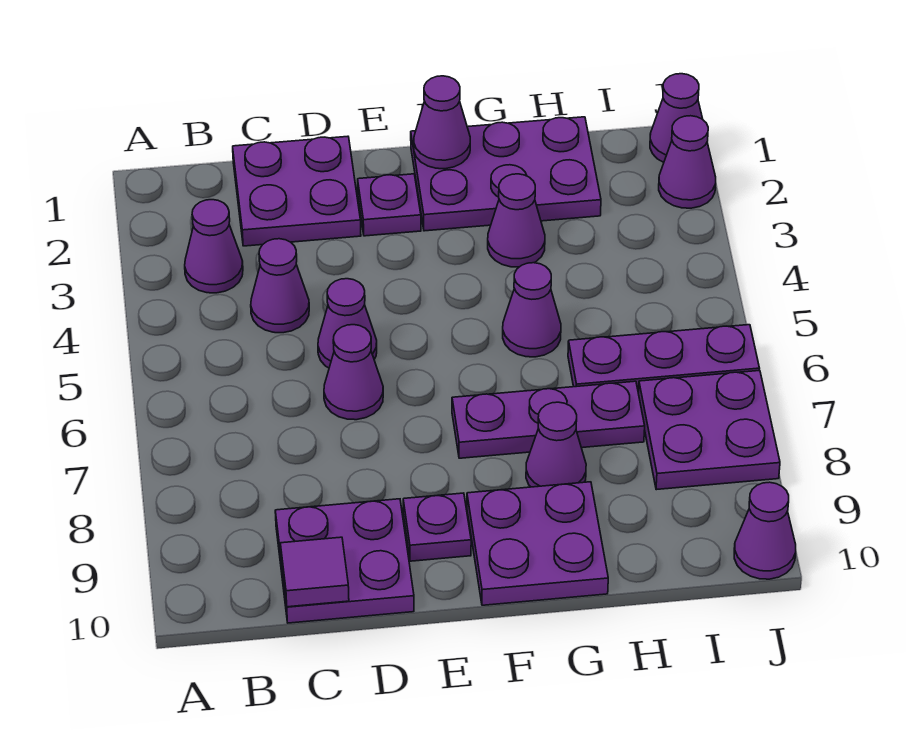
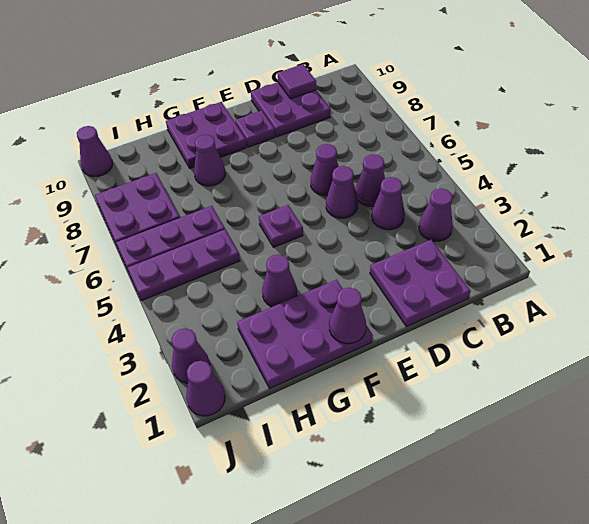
purple plate E2 level 1 -> purple plate F5 level 1
purple plate F7:H7 level 1 -> purple plate H5:J5 level 1
purple cone G5 level 1 -> purple cone C5 level 1

